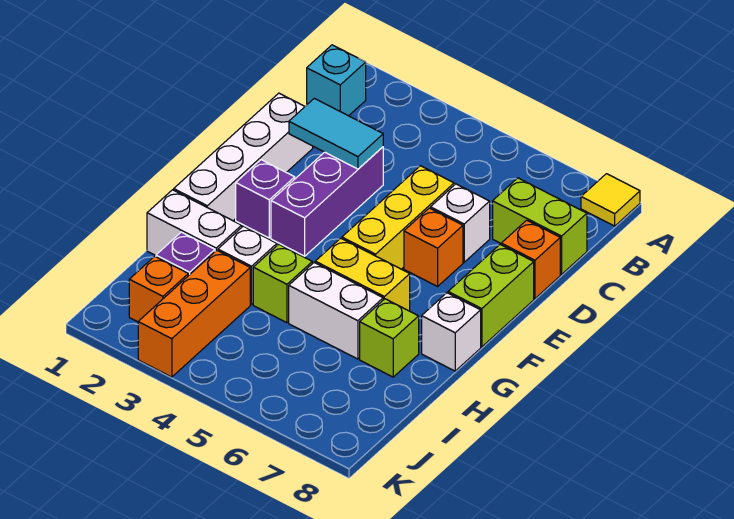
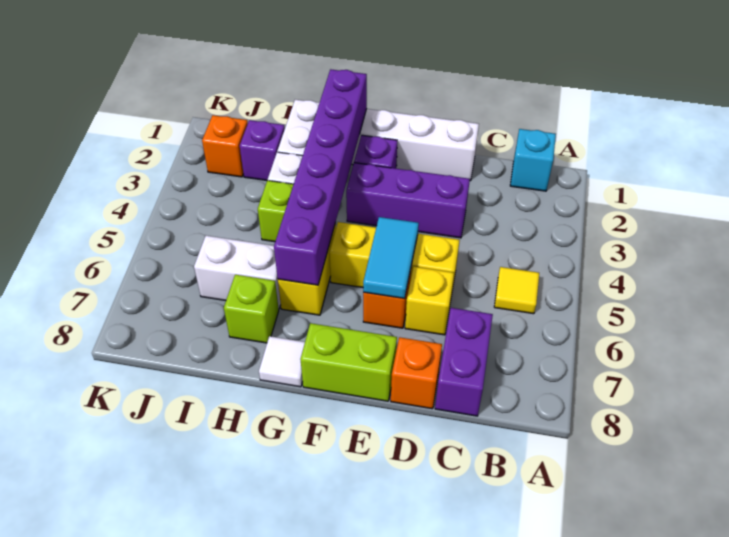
yellow tile A8 level 1 -> yellow tile B5 level 1
lime brick C7:C8 level 1 -> purple brick C7:C8 level 1
cyan tile D2:D3 level 2 -> cyan tile E5:E6 level 2
white brick D6 level 1 -> yellow brick D6 level 1
none -> purple brick G1:G6 level 2
white brick G8 level 1 -> white tile G8 level 1
white brick H5:H6 level 1 -> white brick H6:I6 level 1
orange brick I3:K3 level 1 -> none

